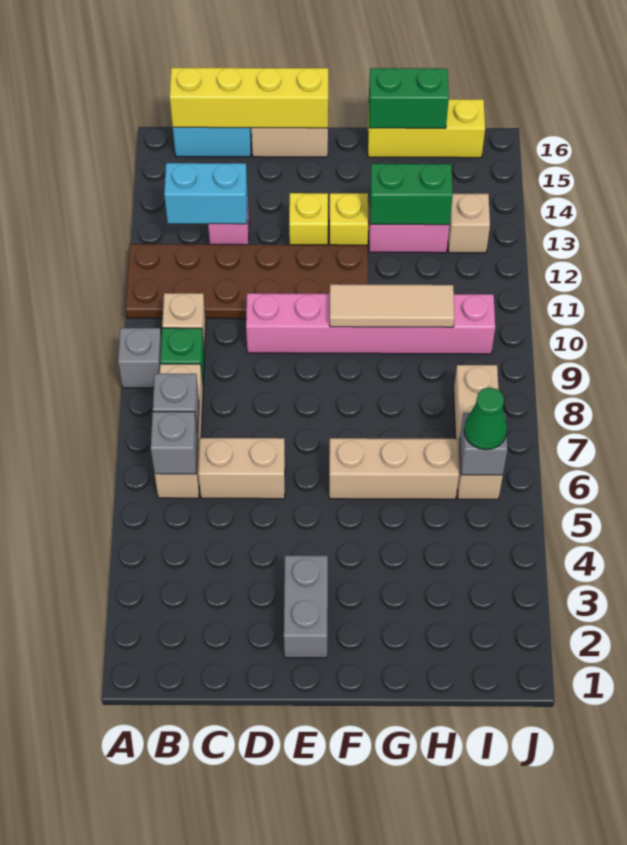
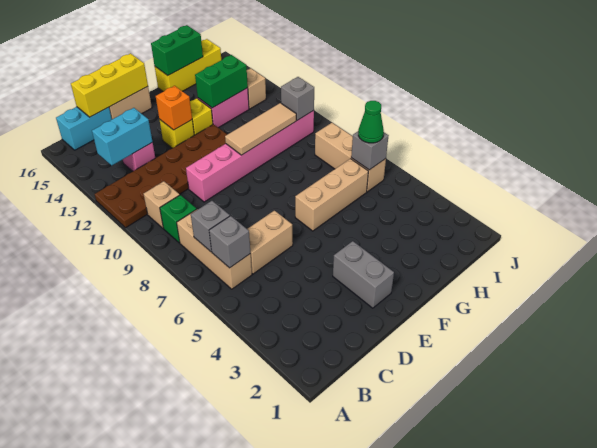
grey brick A9 level 1 -> grey brick I10 level 2
yellow brick B16:E16 level 2 -> yellow brick C16:E16 level 2
none -> orange brick E13 level 2

